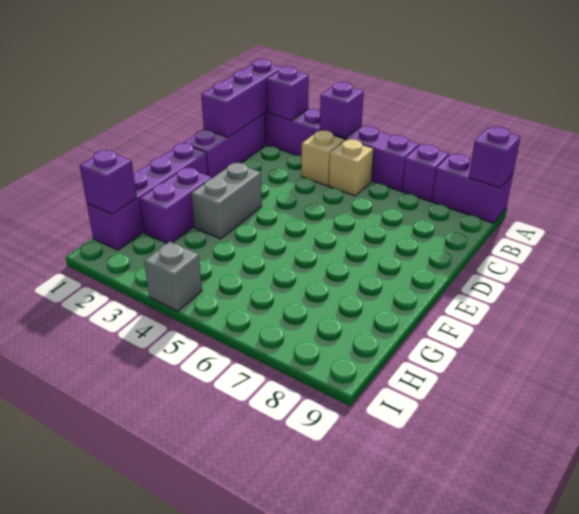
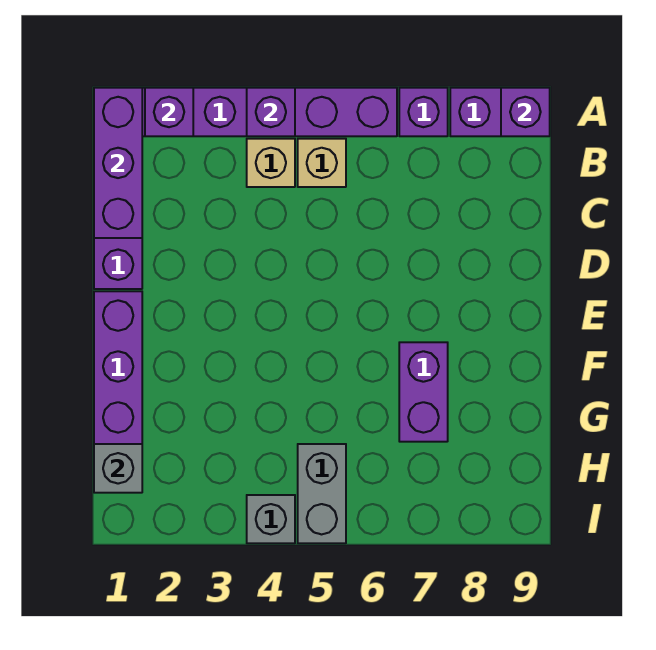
grey brick E3:F3 level 1 -> grey brick H5:I5 level 1
purple brick F2:G2 level 1 -> purple brick F7:G7 level 1
purple brick H1 level 2 -> grey brick H1 level 2

